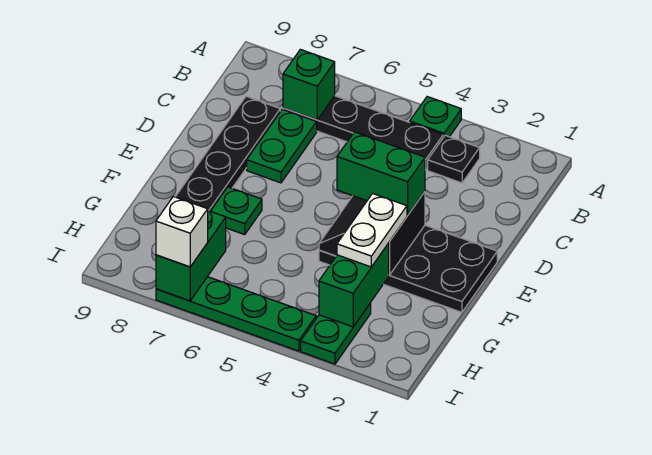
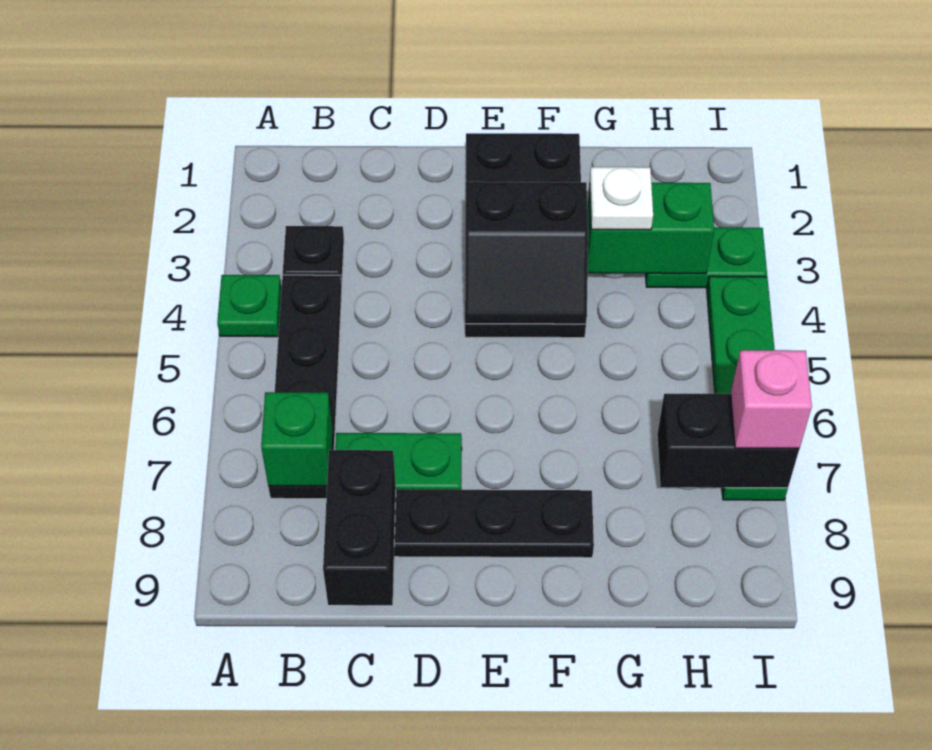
none -> black brick C8:C9 level 2
green brick E3:E4 level 3 -> none
white plate F3:G3 level 3 -> white plate G3 level 3
green plate F7 level 1 -> none
green brick H7:I7 level 2 -> black brick H7:I7 level 2
white brick I7 level 3 -> pink brick I7 level 3

